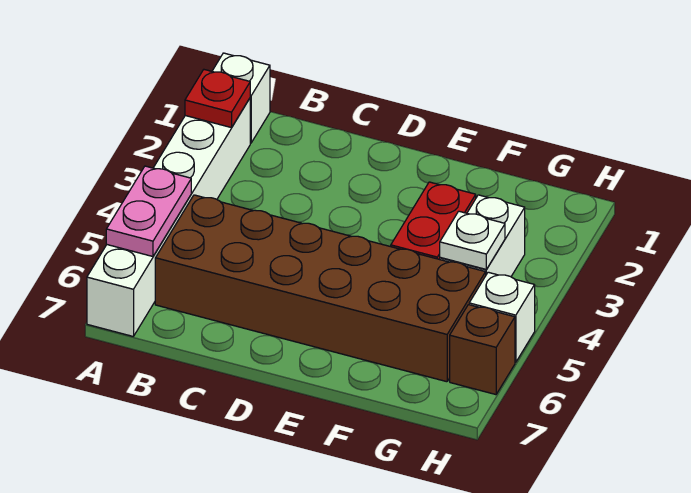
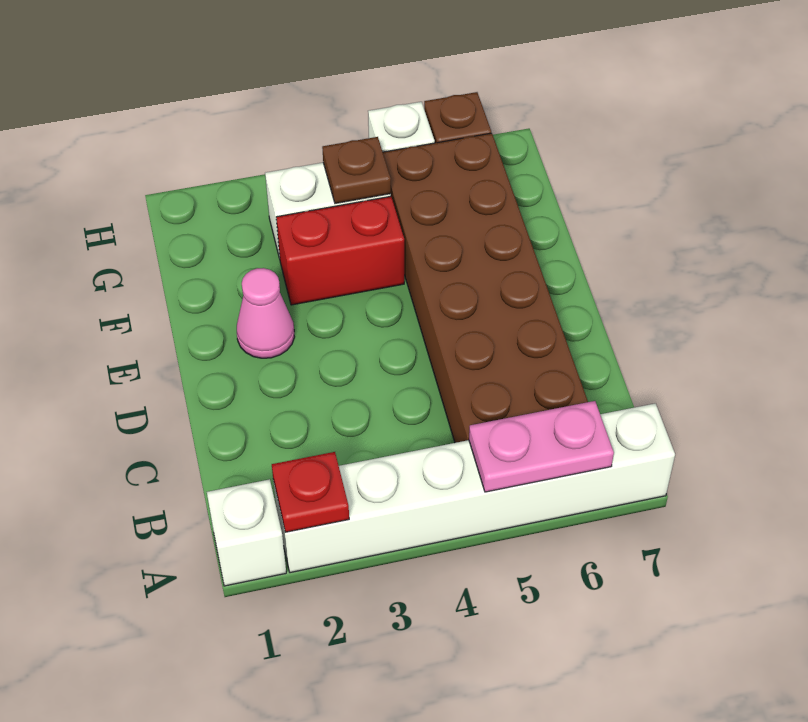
none -> pink cone E2 level 1
white plate G4 level 2 -> brown plate G4 level 2

